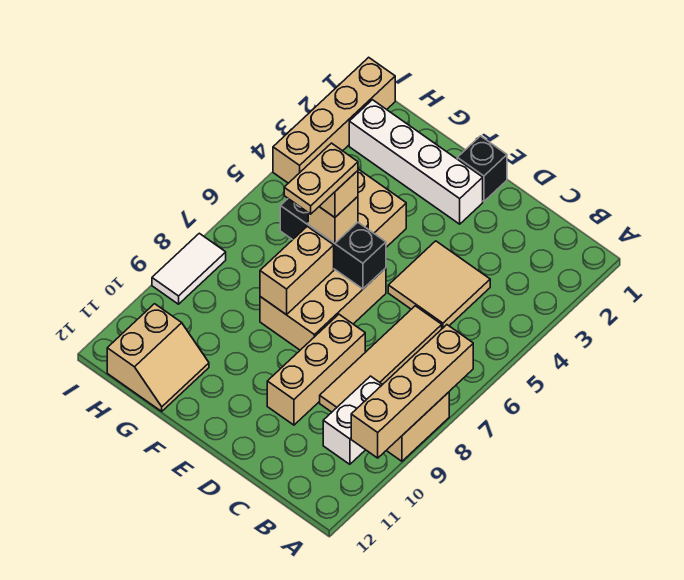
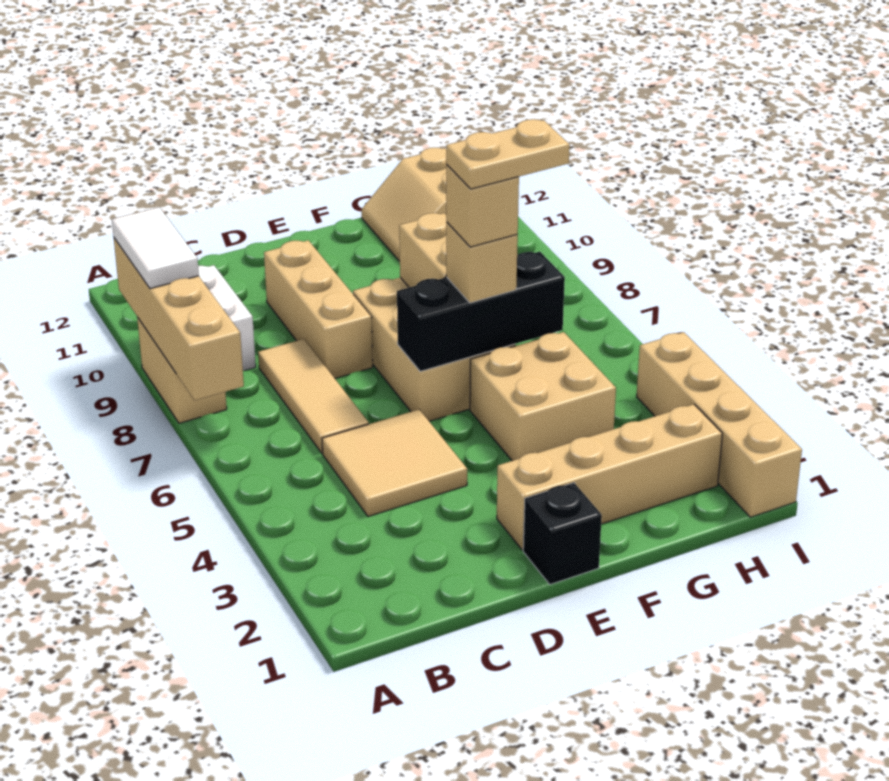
tan tile C6:C9 level 1 -> tan tile C6:C8 level 1
white brick E2:H2 level 1 -> tan brick E2:H2 level 1
tan plate F6:F7 level 5 -> tan plate F6:G6 level 5
white tile I8:I9 level 1 -> white tile A9:A10 level 3

